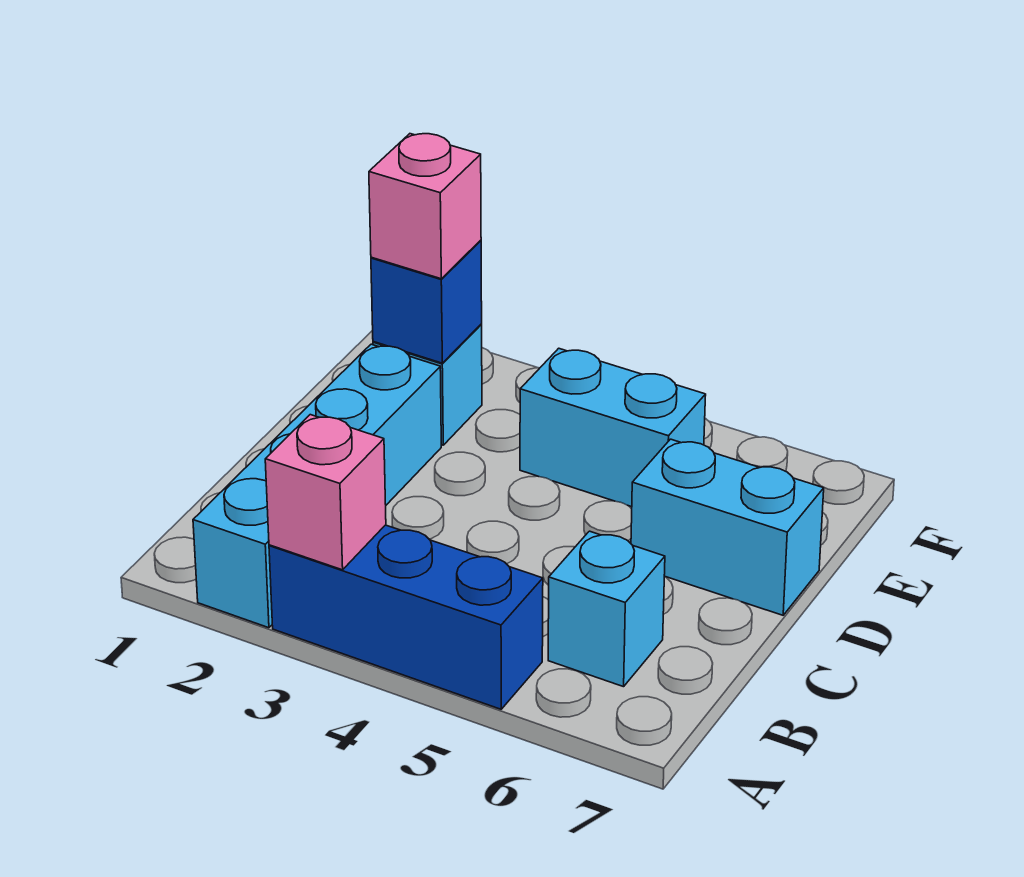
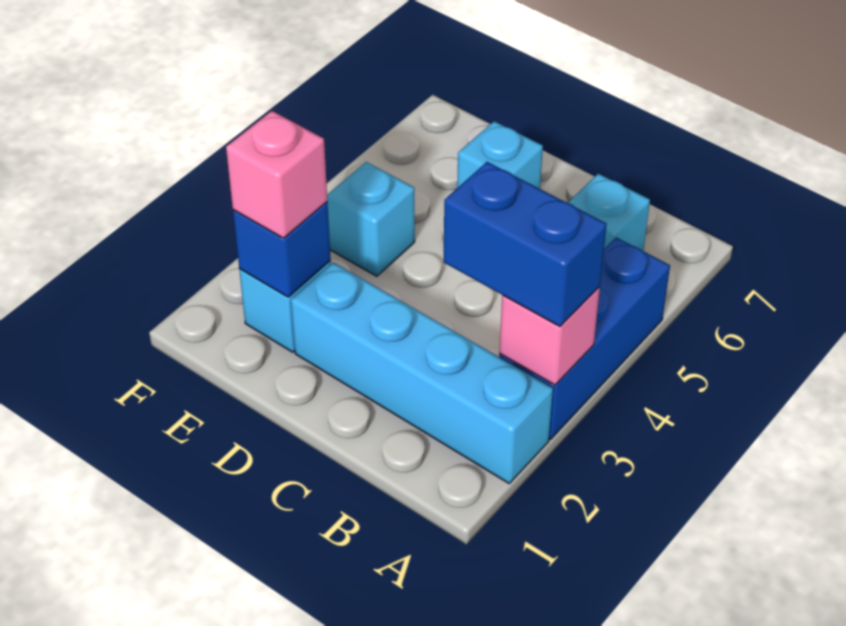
none -> blue brick A3:B3 level 3
cyan brick D6:D7 level 1 -> cyan brick D6 level 1
cyan brick E4:E5 level 1 -> cyan brick E4 level 1

